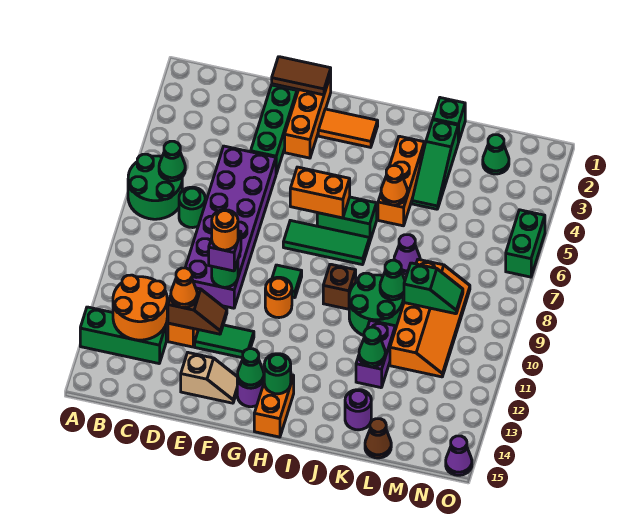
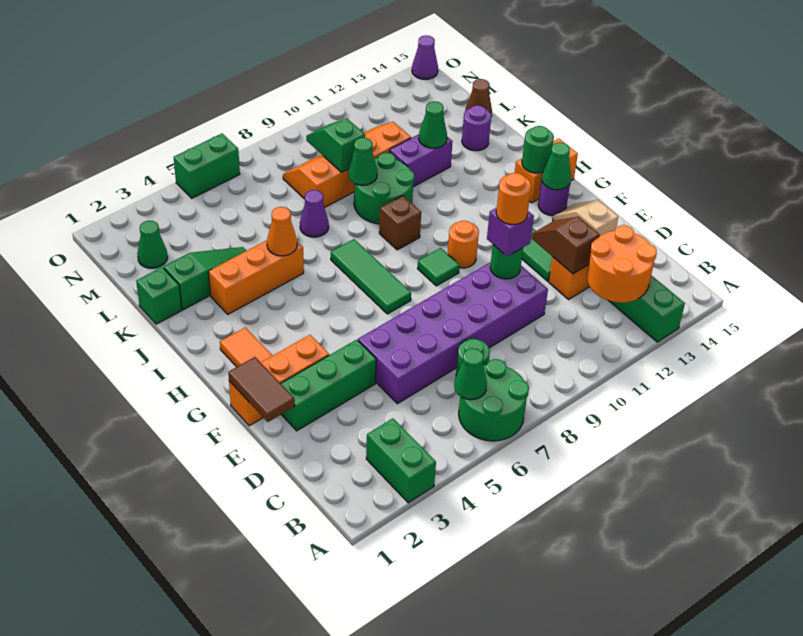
orange cone D12 level 3 -> none
orange brick G6:H6 level 2 -> none
green brick H6:I6 level 1 -> green brick A3:B3 level 1

